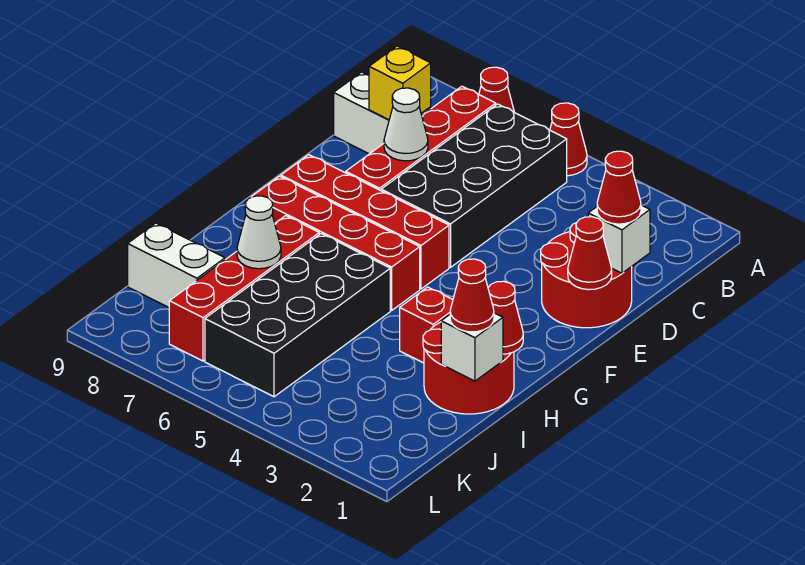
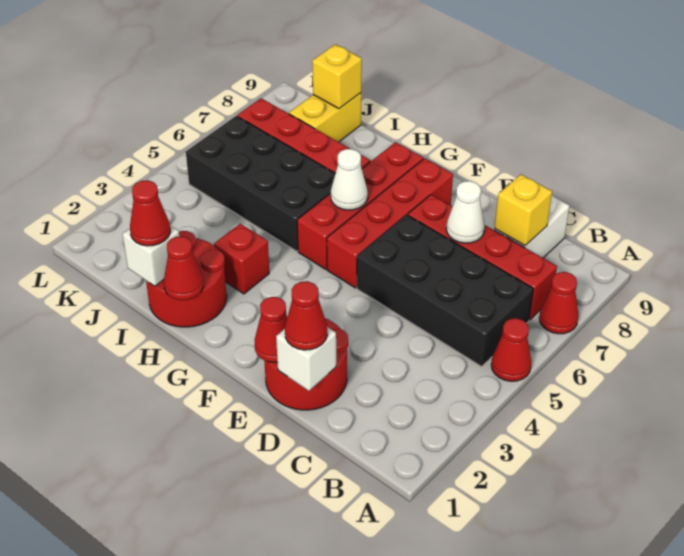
white cone I7 level 2 -> white cone G6 level 2
white brick J8:J9 level 1 -> yellow brick J8:J9 level 1
none -> yellow brick J9 level 2

